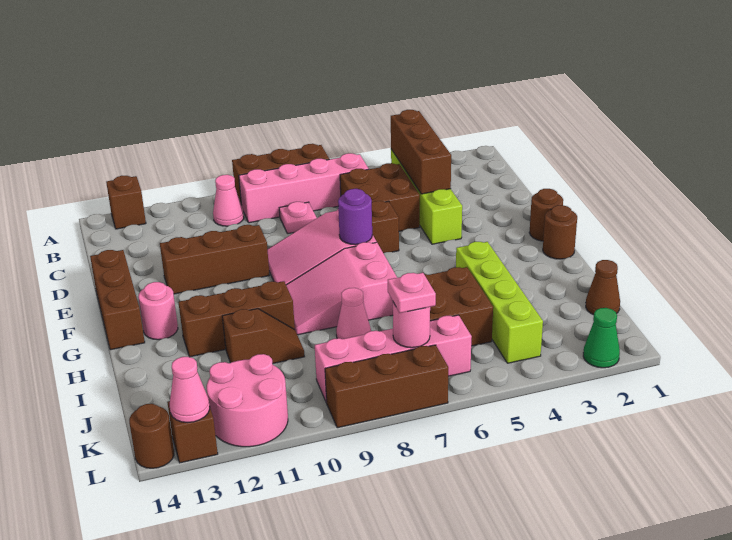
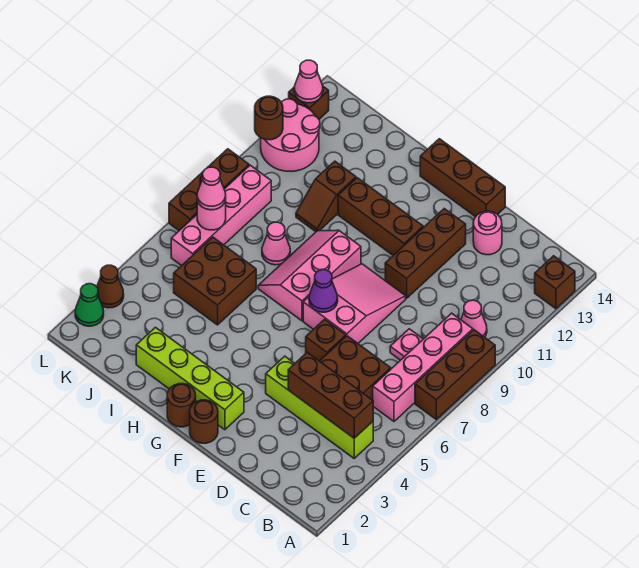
purple round brick F7 level 2 -> purple cone F7 level 2
pink slope G7:H9 level 1 top 7 -> pink slope G7:H9 level 1 top G
pink round brick G13 level 1 -> pink round brick D13 level 1
lime brick H4:K4 level 1 -> lime brick F2:I2 level 1
brown brick H10:H12 level 1 -> brown brick F11:H11 level 1
brown cone J1 level 1 -> brown cone L3 level 1
pink plate K7 level 3 -> pink cone K7 level 3
brown round brick L14 level 1 -> brown round brick L11 level 2

